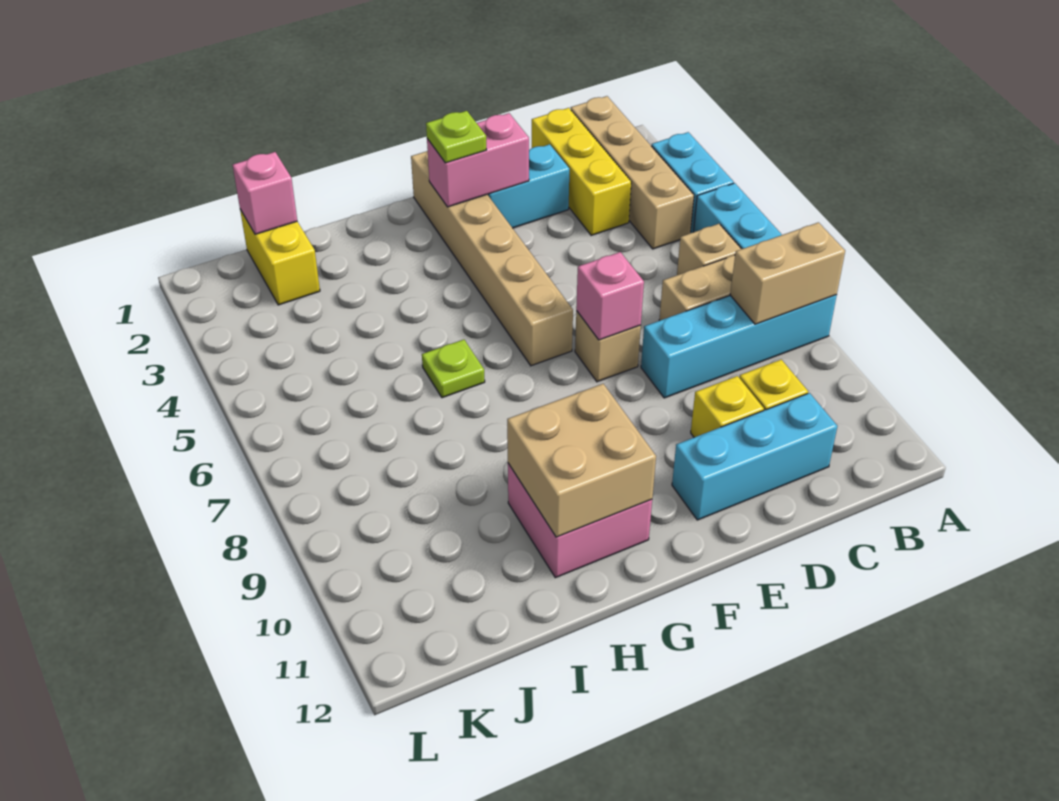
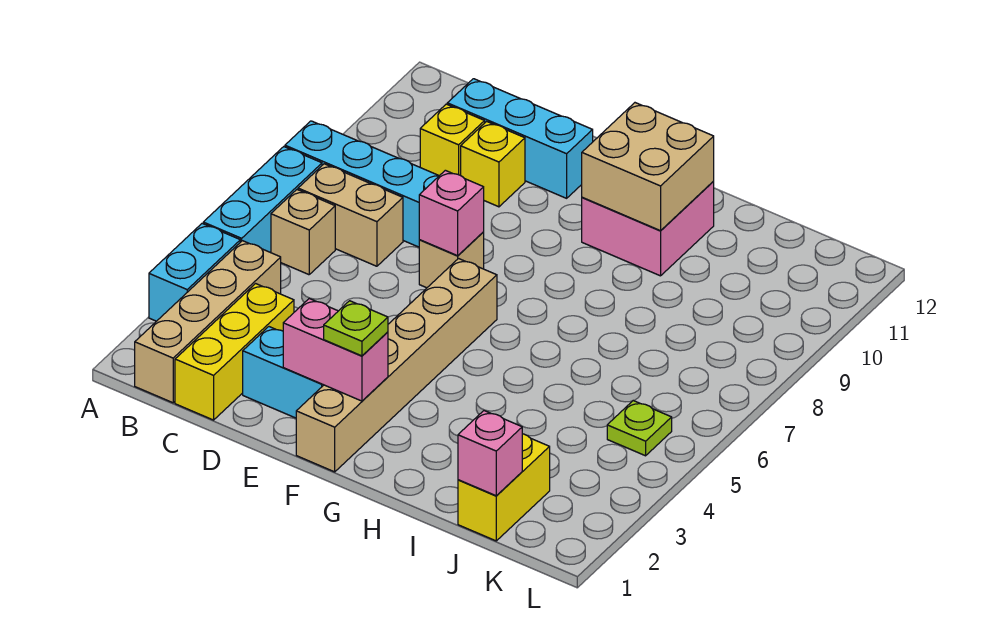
tan brick A8:B8 level 2 -> none
lime plate H6 level 1 -> lime plate K5 level 1

